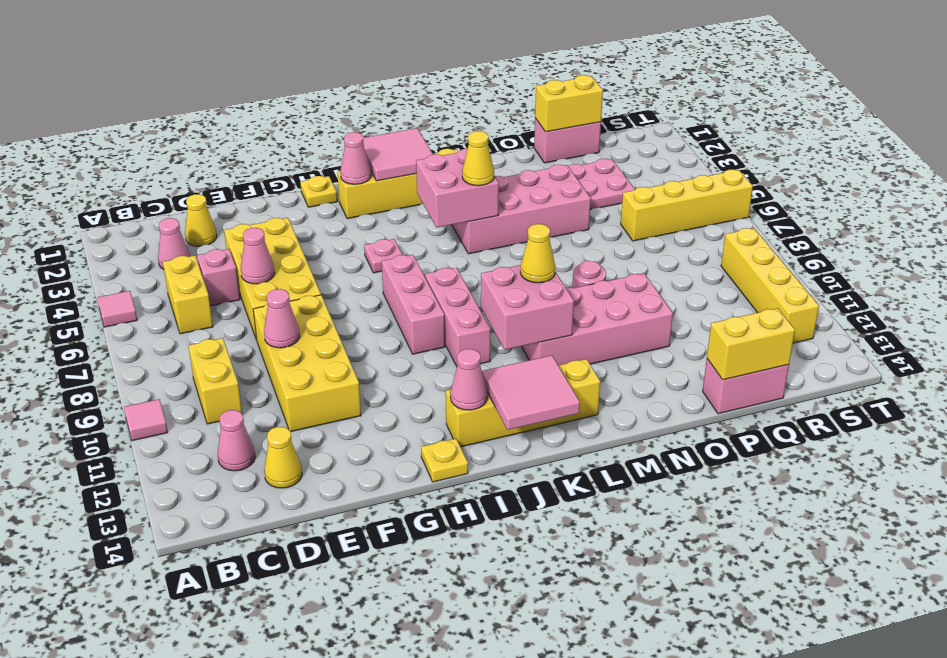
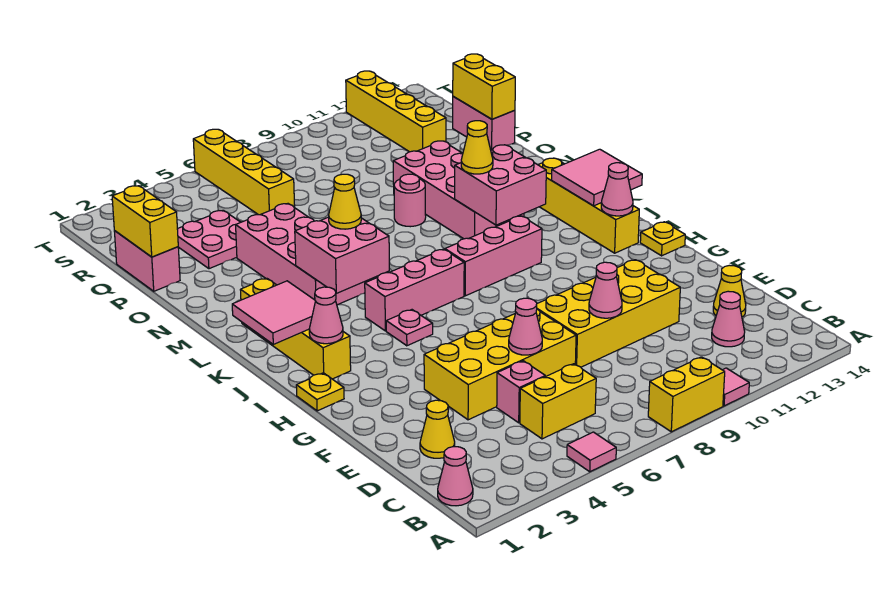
pink cone C3 level 1 -> pink cone B1 level 1
yellow brick C9:C10 level 1 -> yellow brick A8:A9 level 1
pink brick I7:I9 level 1 -> pink brick J5:J7 level 1
yellow brick S9:S12 level 1 -> yellow brick Q12:T12 level 1

